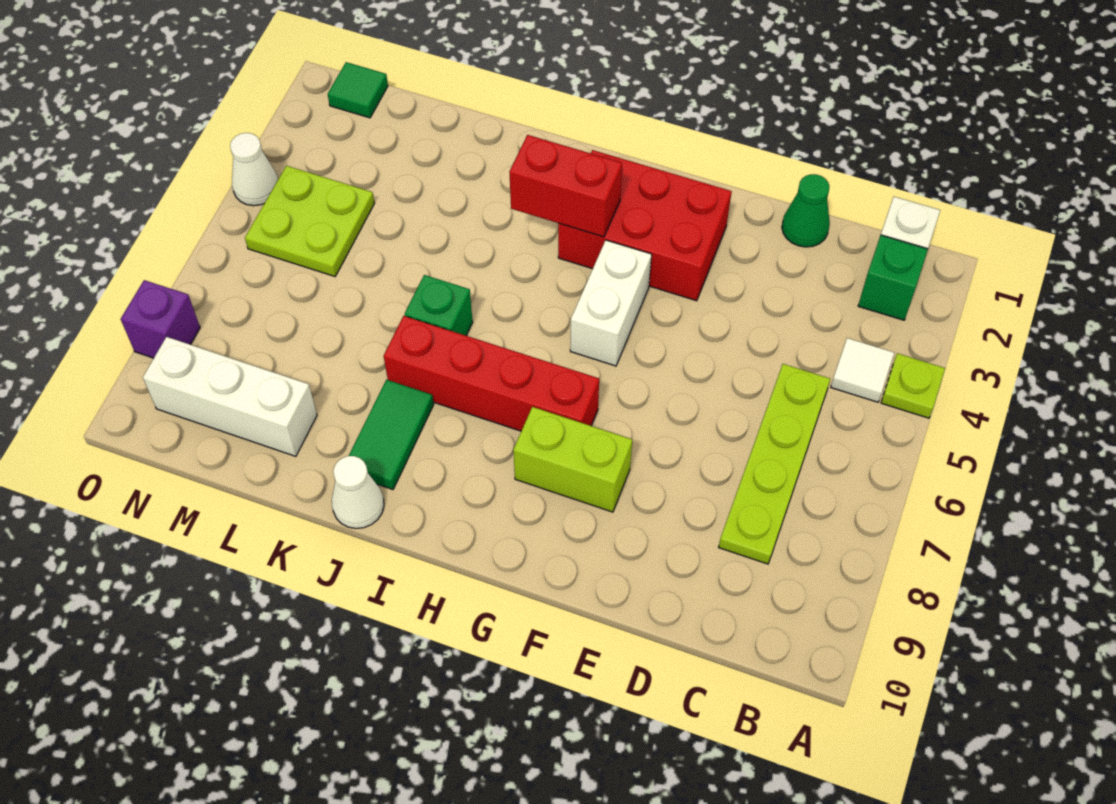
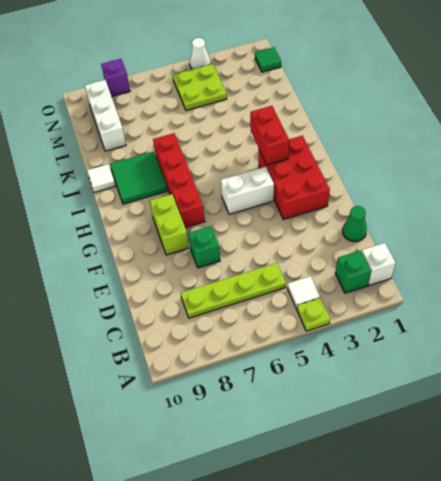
green brick J6 level 1 -> green brick E7 level 1
green tile J8:J9 level 1 -> green tile I8:J9 level 1
white cone J10 level 1 -> white tile J10 level 1

